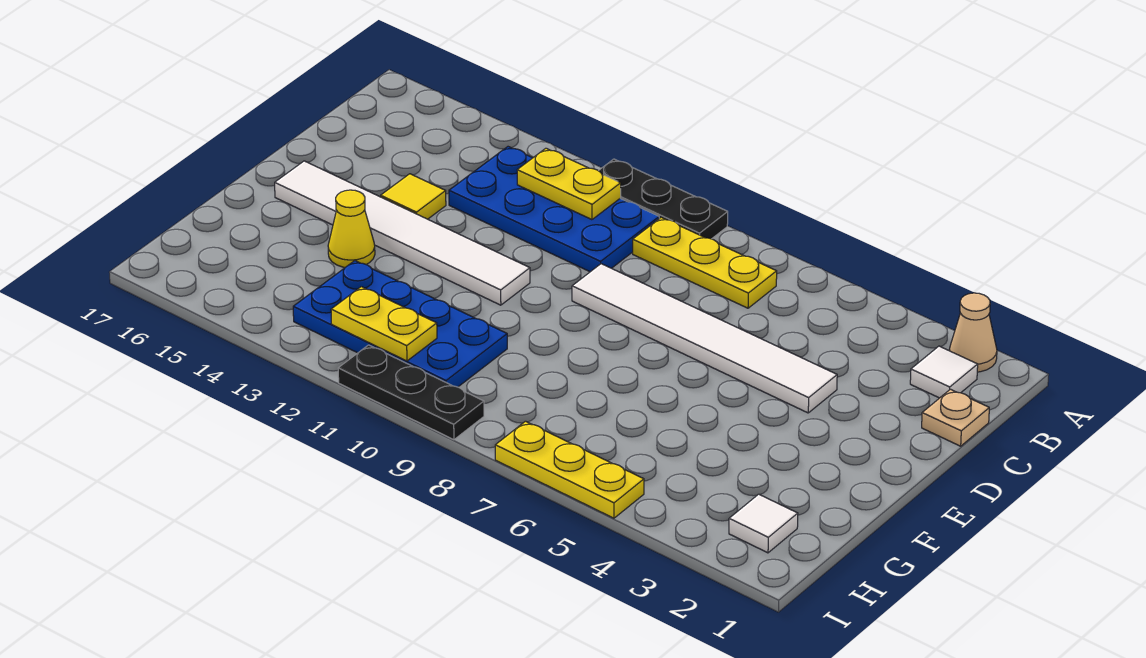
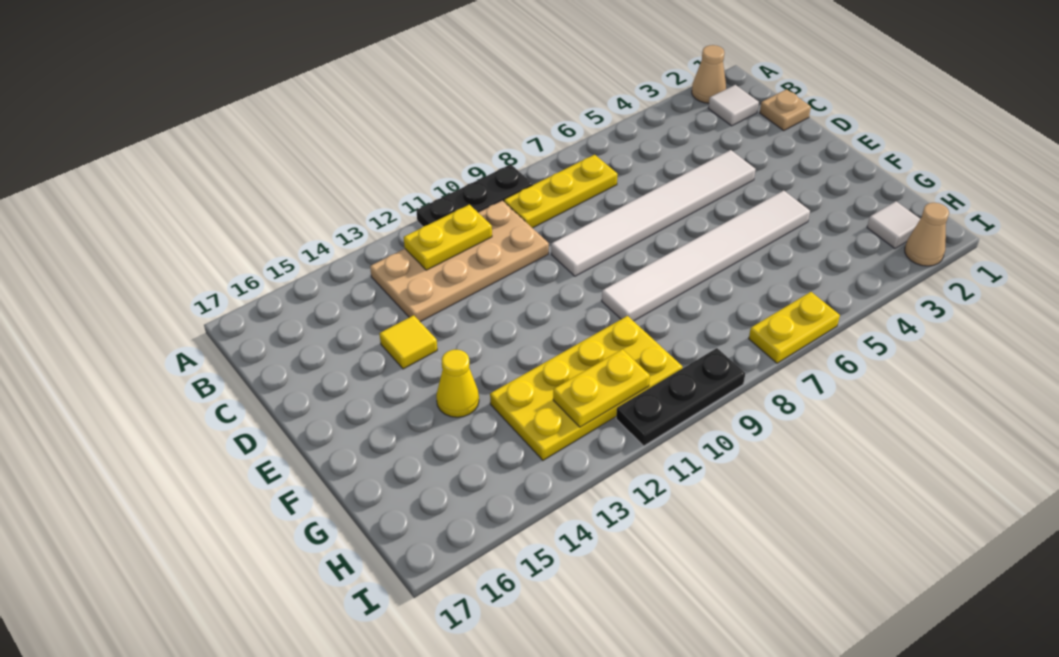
blue plate B10:C13 level 1 -> tan plate B10:C13 level 1
white tile E11:E16 level 1 -> white tile F4:F9 level 1
blue plate G10:H13 level 1 -> yellow plate G10:H13 level 1
none -> tan cone I2 level 1
yellow plate I5:I7 level 1 -> yellow plate I6:I7 level 1

